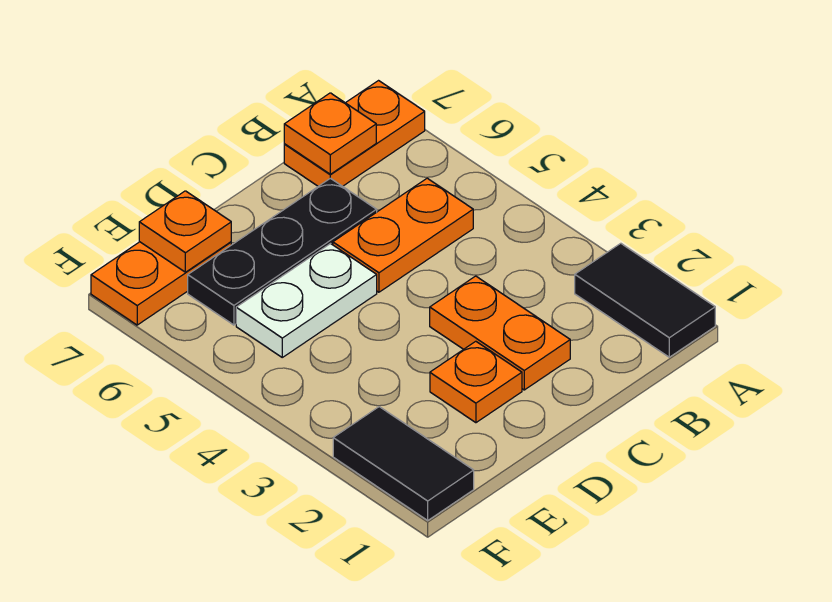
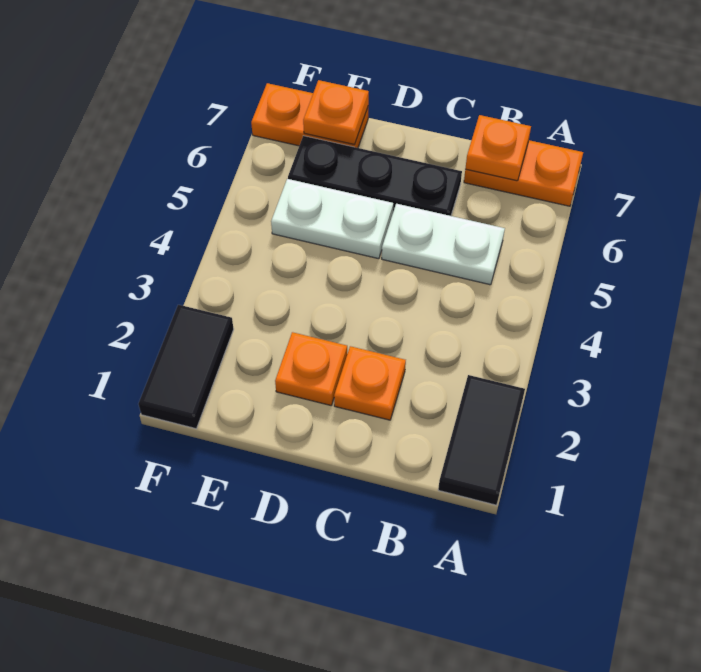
orange plate B5:C5 level 1 -> white plate B5:C5 level 1
orange plate C2:C3 level 1 -> orange plate C2 level 1

